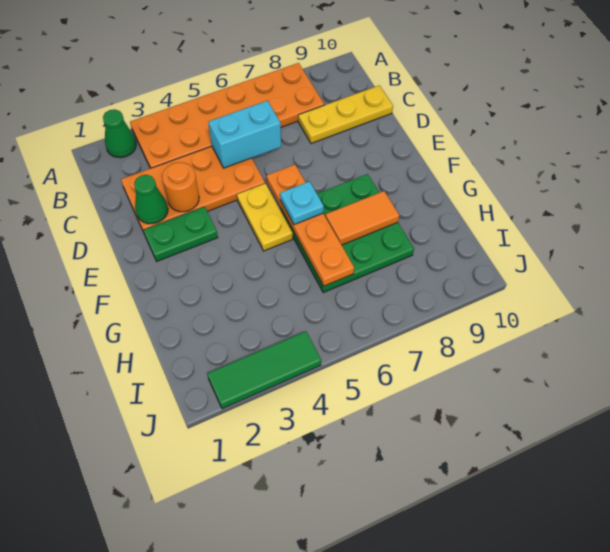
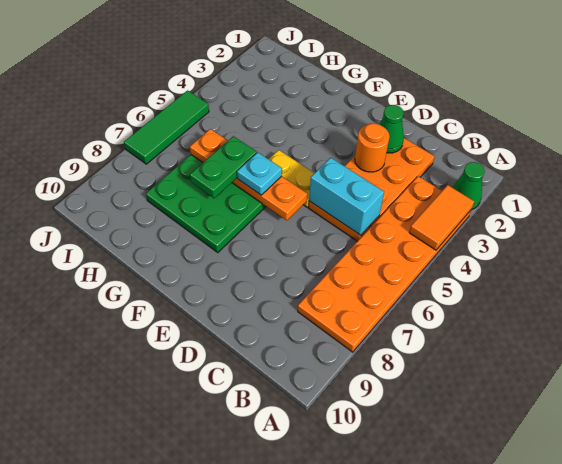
cyan brick C5:C6 level 2 -> cyan brick C5:D5 level 2
yellow plate C8:C10 level 1 -> none
green plate E2:E3 level 1 -> green plate G6:G7 level 3
orange tile G7:G8 level 2 -> orange tile A3:A4 level 2
green tile J2:J4 level 1 -> green tile J5:J7 level 1

